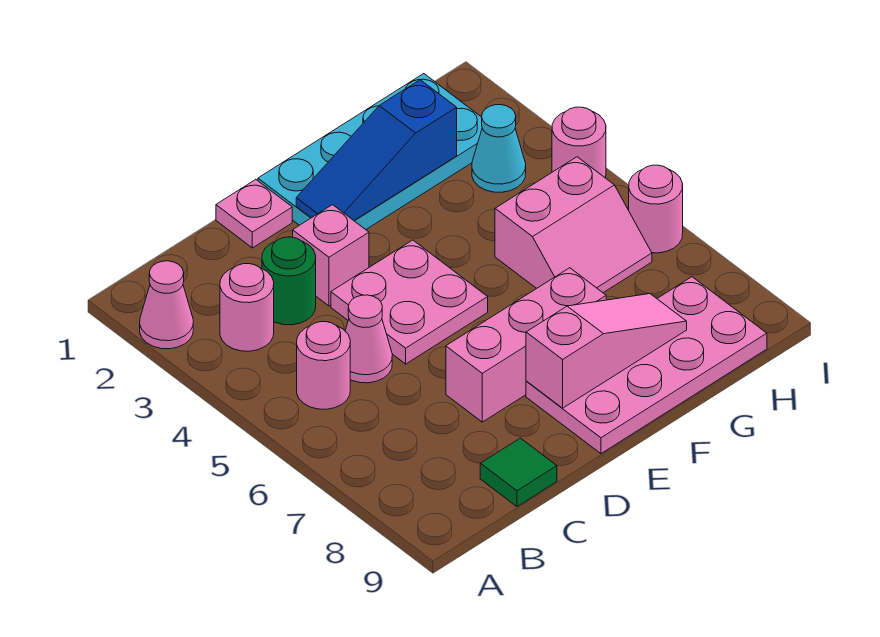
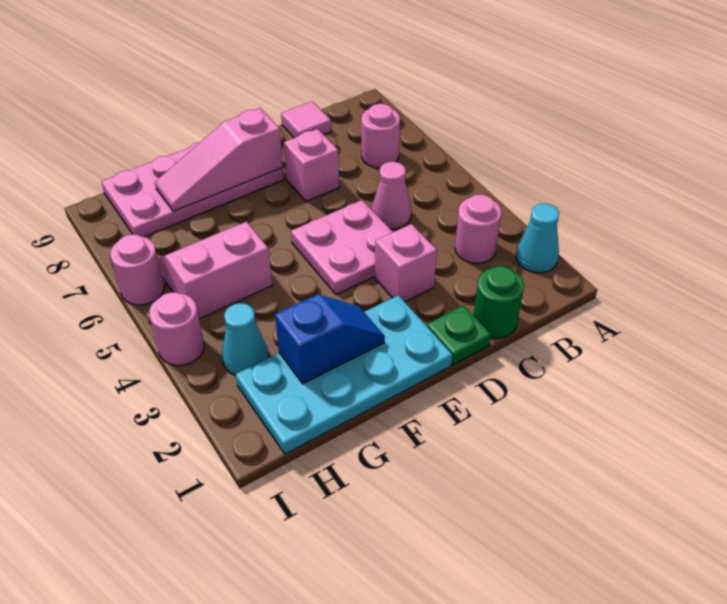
pink cone A2 level 1 -> cyan cone A2 level 1
pink round brick B5 level 1 -> pink round brick B7 level 1
green round brick C3 level 1 -> green round brick C1 level 1
green tile C9 level 1 -> pink tile C9 level 1
pink plate D1 level 1 -> green plate D1 level 1
pink brick D7:F7 level 1 -> pink brick D7 level 1
blue slope E2:G2 level 2 top G -> blue slope F2:G2 level 2 top G

